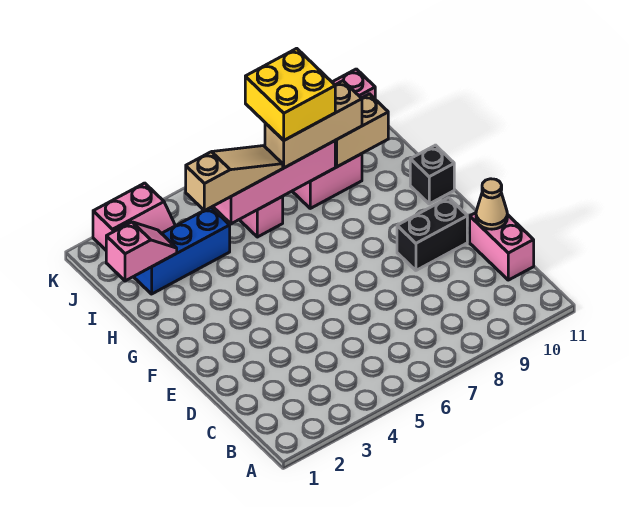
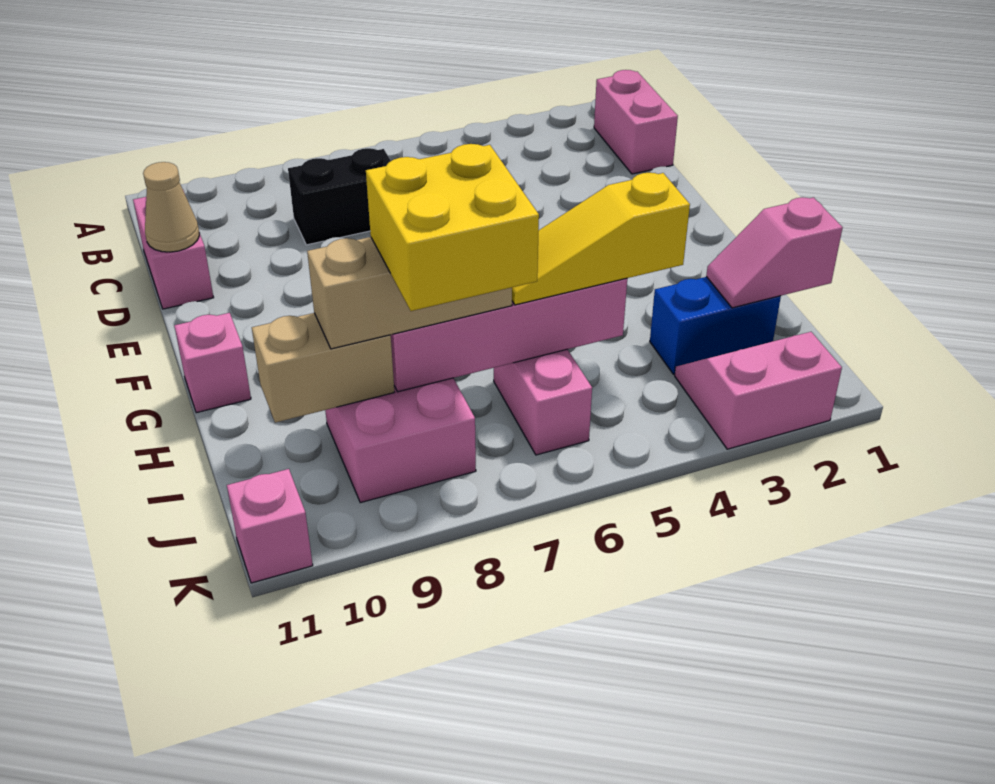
none -> pink brick B1:C1 level 1
black brick E9:E10 level 1 -> black brick C7:C8 level 1
black brick G11 level 1 -> pink brick G11 level 1
blue brick I2:I4 level 1 -> blue brick I2:I3 level 1
tan slope I4:I6 level 3 top 4 -> yellow slope I4:I6 level 3 top 4

